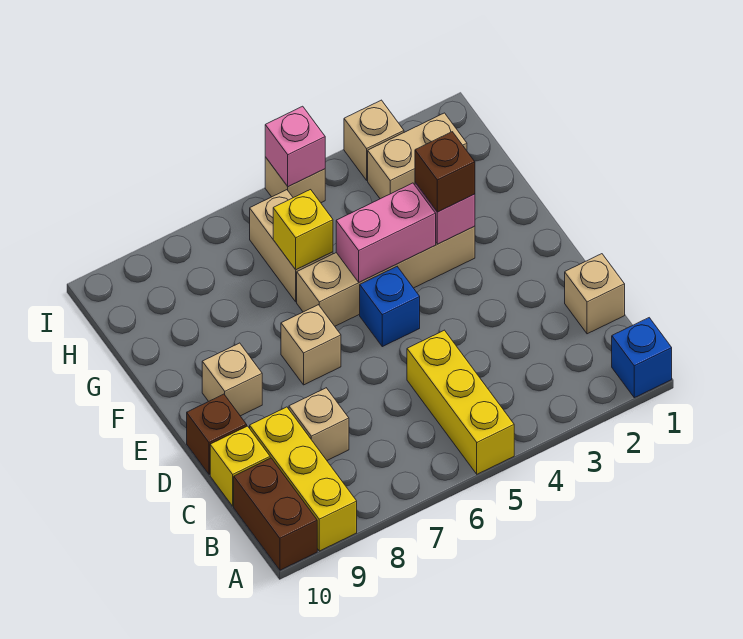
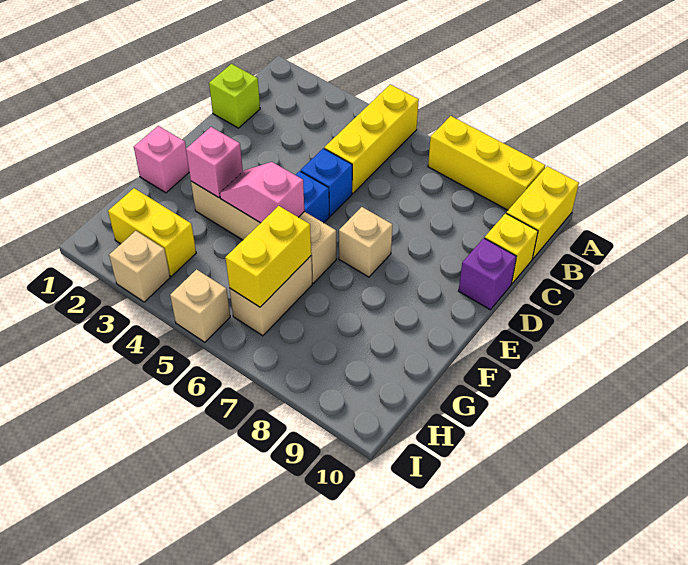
blue brick A1 level 1 -> blue brick D5 level 1
yellow brick A9:C9 level 1 -> yellow brick A7:A9 level 1
brown brick A10:B10 level 1 -> yellow brick A10:B10 level 1
tan brick C1 level 1 -> lime brick C1 level 1
tan brick C8 level 1 -> none
brown brick D10 level 1 -> purple brick D10 level 1
tan brick E9 level 1 -> none
brown brick F3 level 3 -> none
pink brick F4:F5 level 2 -> pink slope F4:F5 level 2 top 5
yellow brick G6 level 2 -> yellow brick G6:H6 level 2
tan brick H2:H3 level 1 -> yellow brick H2:H3 level 1
pink brick I5 level 2 -> pink brick F1 level 1

